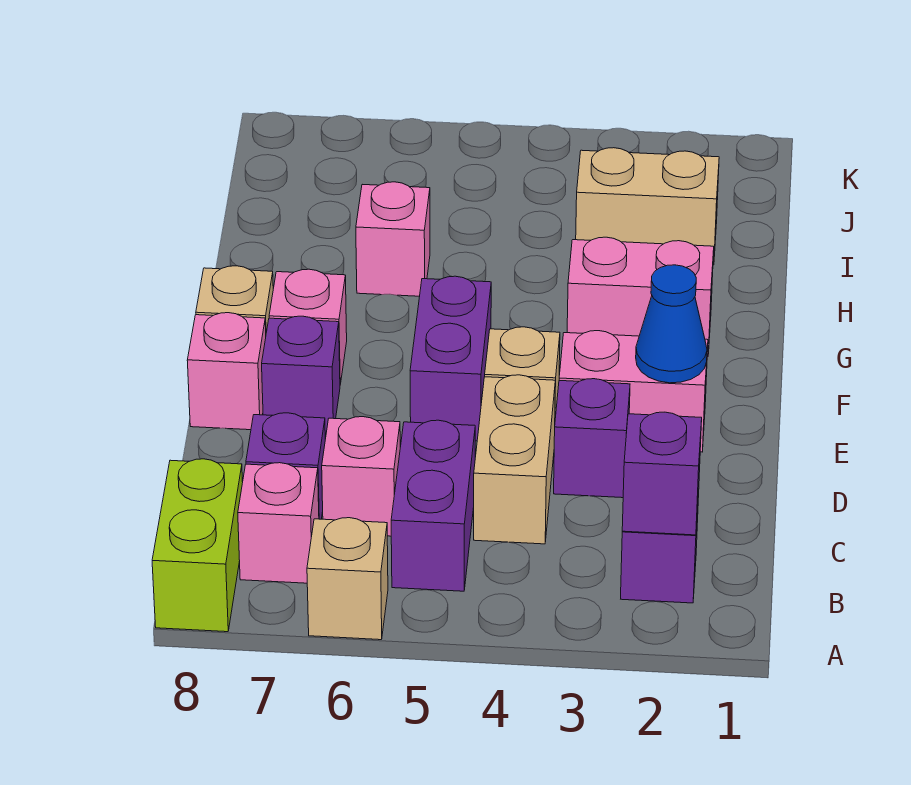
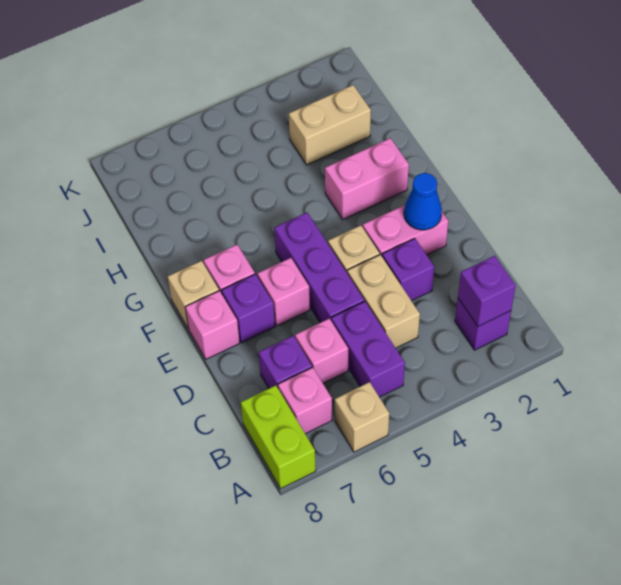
purple brick E5:F5 level 1 -> purple brick D5:F5 level 1
pink brick H6 level 1 -> pink brick E6 level 1

